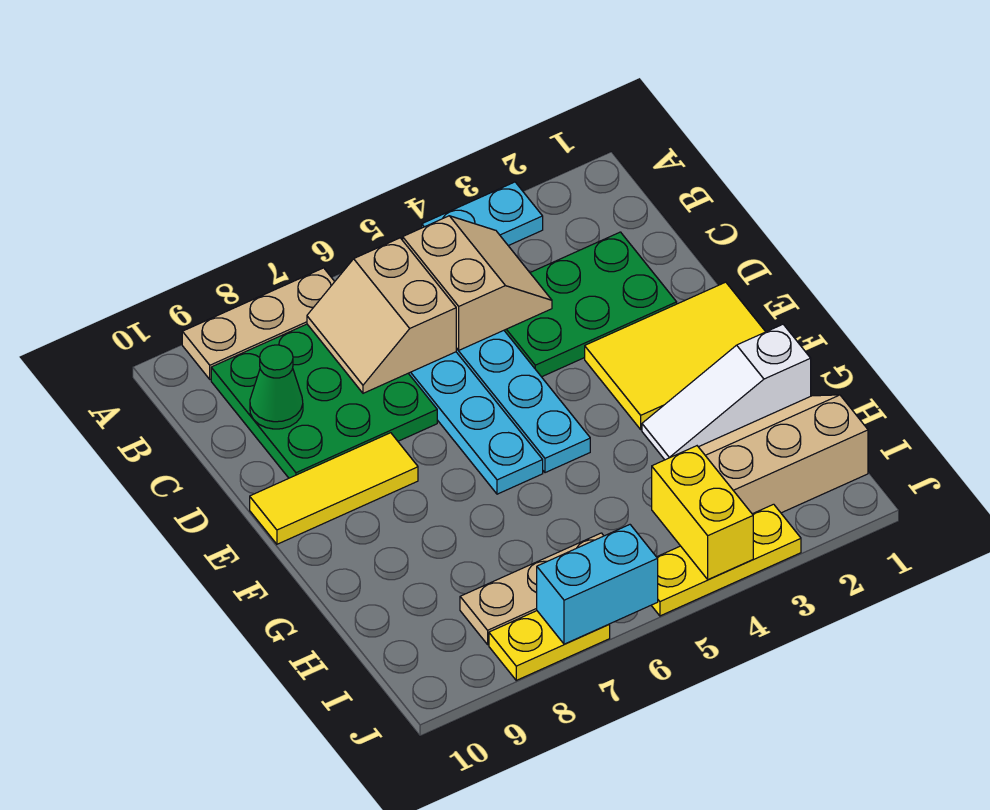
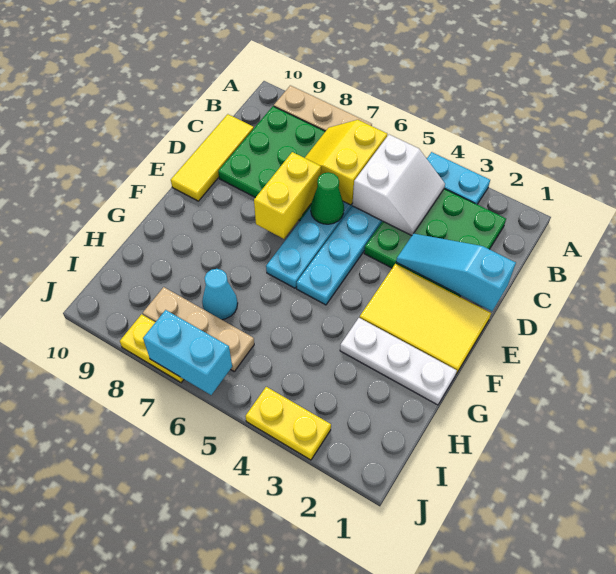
tan slope B4:C5 level 2 top 5 -> white slope B4:C5 level 2 top 5
tan slope B6:C7 level 2 top 6 -> yellow slope B6:C7 level 2 top 6
green plate C2:D4 level 1 -> green plate B2:D4 level 1
green cone C9 level 2 -> green cone D6 level 2
none -> cyan slope D1:D3 level 2 top 1
yellow tile E8:E10 level 1 -> yellow tile C10:E10 level 1
white slope G1:G3 level 1 top 1 -> white plate G1:G3 level 1
tan slope H1:I3 level 1 top I -> none
none -> cyan cone H7 level 1
yellow brick I4:J4 level 2 -> yellow brick D7:E7 level 2
yellow plate J3:J5 level 1 -> yellow plate J3:J4 level 1

